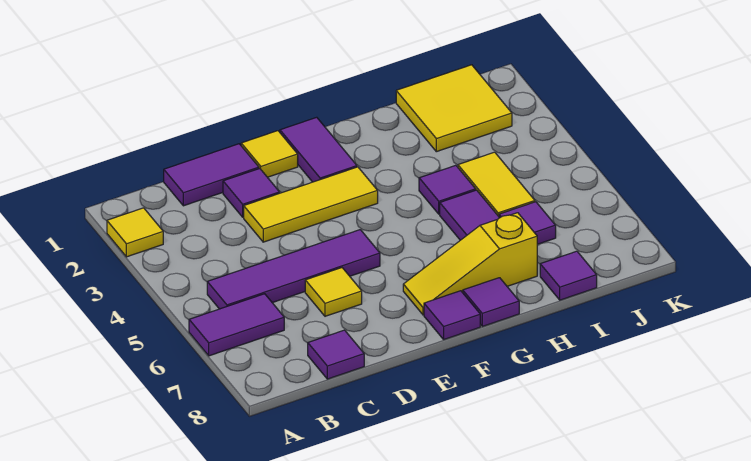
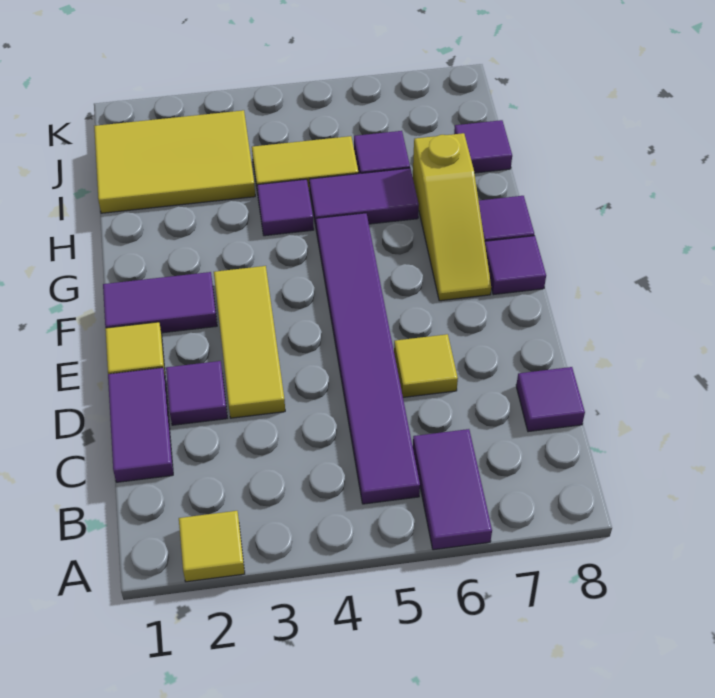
purple tile B5:E5 level 1 -> purple tile B5:G5 level 1
yellow tile I1:J2 level 1 -> yellow tile I1:J3 level 1

